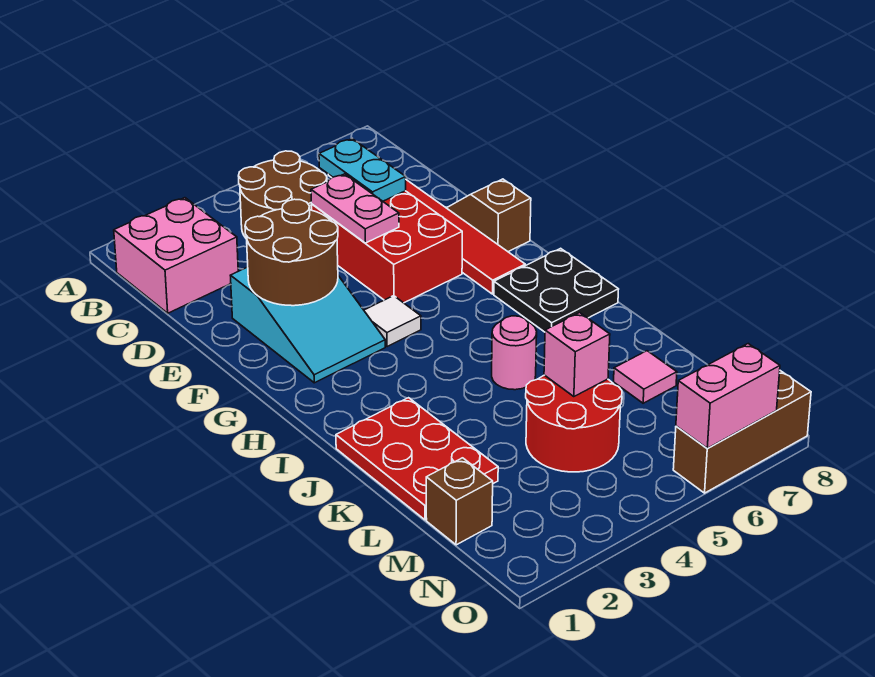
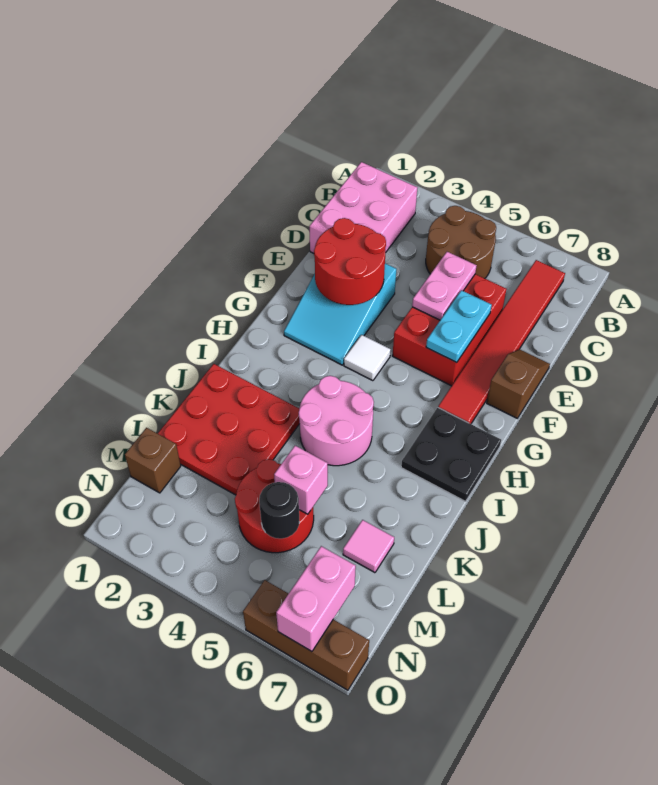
pink brick B1:C2 level 1 -> pink brick B1:D2 level 1
cyan plate C6:D6 level 2 -> cyan plate E6:F6 level 2
brown round brick E2:F3 level 2 -> red round brick E2:F3 level 2
red plate J1:L2 level 1 -> red plate J1:L3 level 1
pink round brick J5 level 1 -> pink round brick I4:J5 level 1
none -> black round brick M5 level 2
pink brick O6:O7 level 2 -> pink brick N7:O7 level 2

